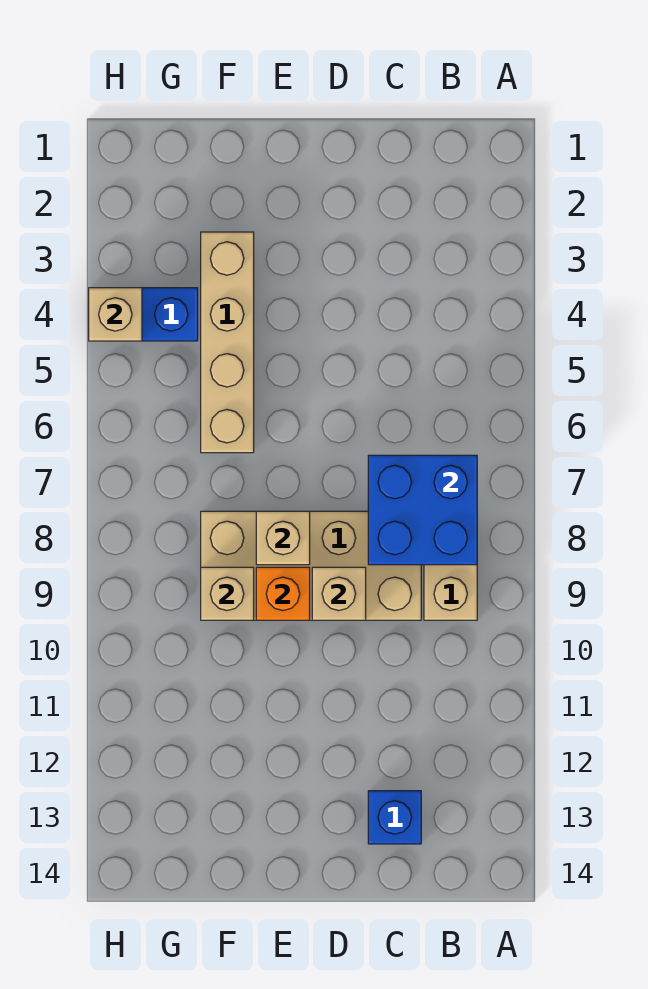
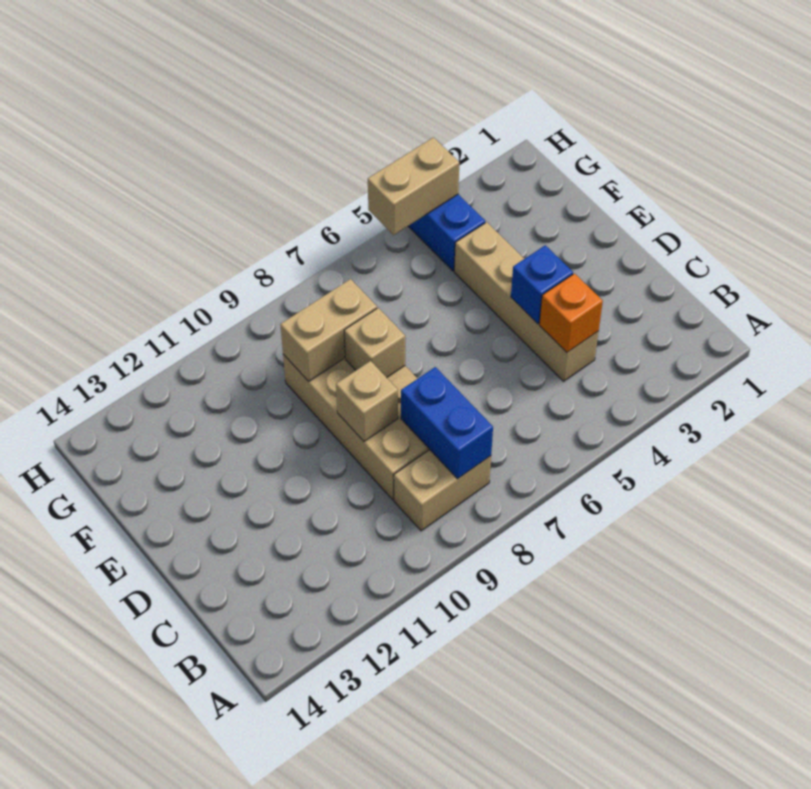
blue brick B7:C8 level 2 -> blue brick B8:C8 level 2
blue brick C13 level 1 -> blue brick D4 level 2
orange brick E9 level 2 -> orange brick C4 level 2
tan brick F3:F6 level 1 -> tan brick C4:F4 level 1
tan brick F9 level 2 -> tan brick F8:F9 level 2
tan brick H4 level 2 -> tan brick H4:H5 level 2

